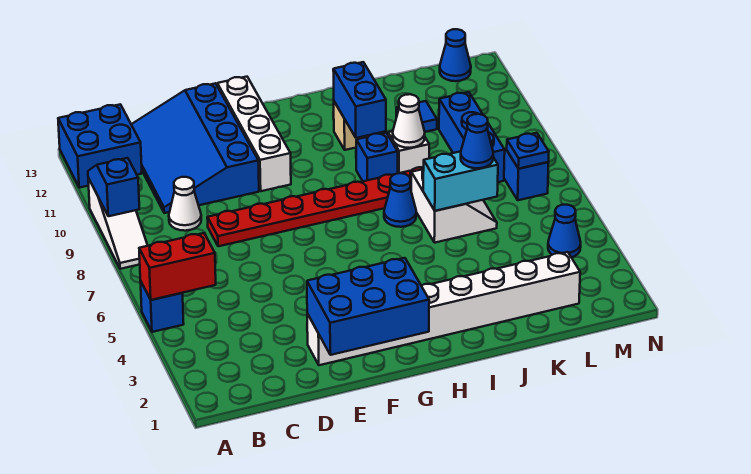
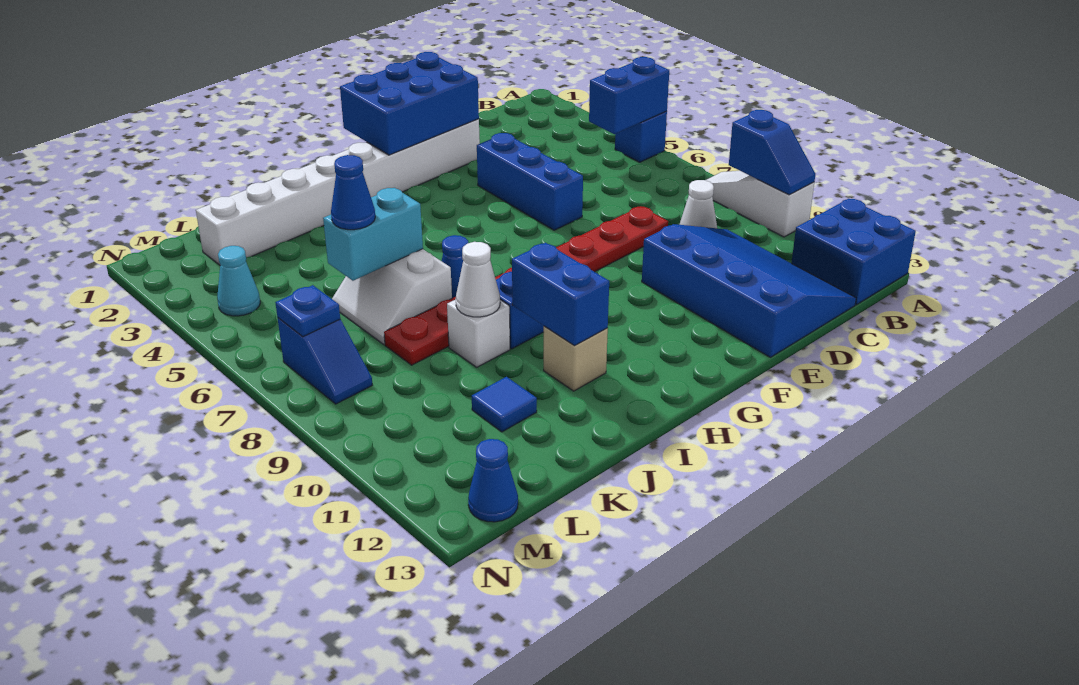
red brick A5:B5 level 2 -> blue brick A5:B5 level 2
white brick F10:F13 level 1 -> none
blue brick L8:L10 level 1 -> blue brick E4:E6 level 1
blue cone M4 level 1 -> cyan cone M4 level 1

